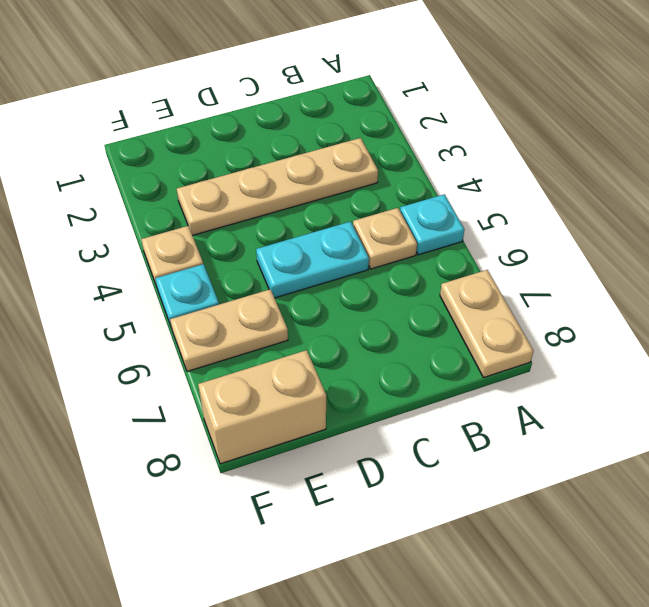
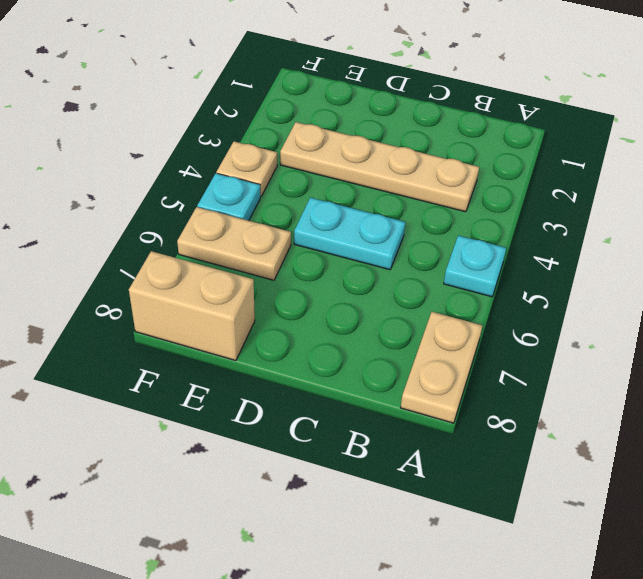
tan plate B5 level 1 -> none

